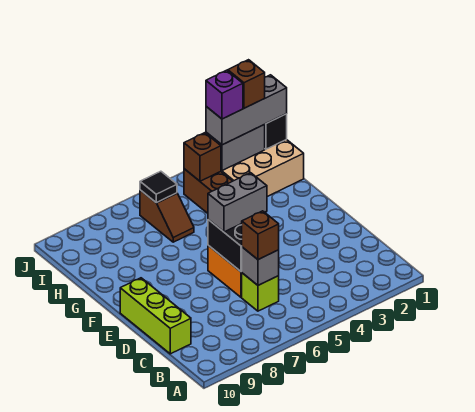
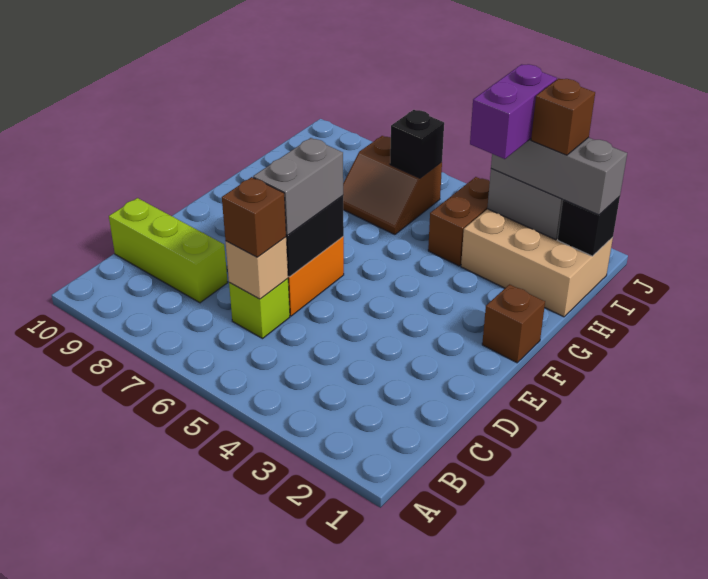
grey brick C6 level 2 -> tan brick C6 level 2
lime brick C10:E10 level 1 -> lime brick C8:C10 level 1
grey brick E5:E6 level 3 -> grey brick D6:E6 level 3
brown slope H6:I6 level 1 top I -> brown slope H6:I7 level 1 top I
purple brick I3 level 4 -> purple brick H3:I3 level 4
brown brick I4 level 2 -> brown brick F1 level 1
black tile I6 level 2 -> black brick I6 level 2

